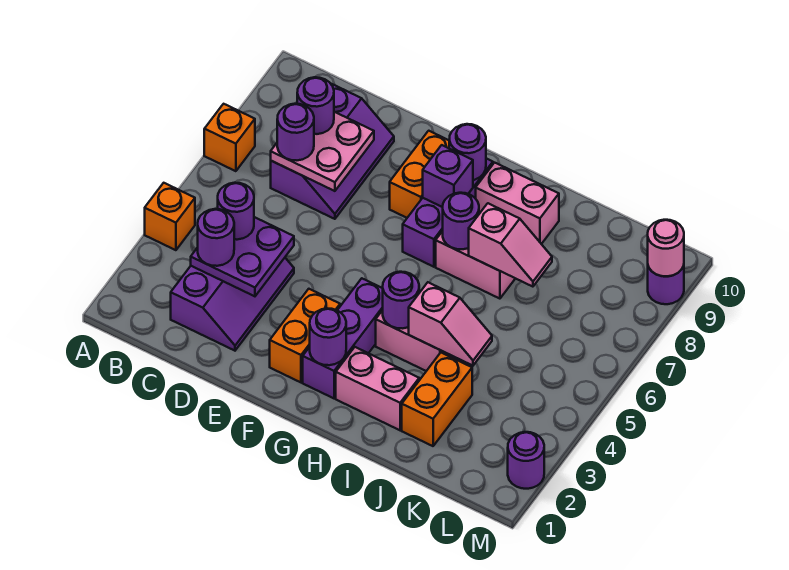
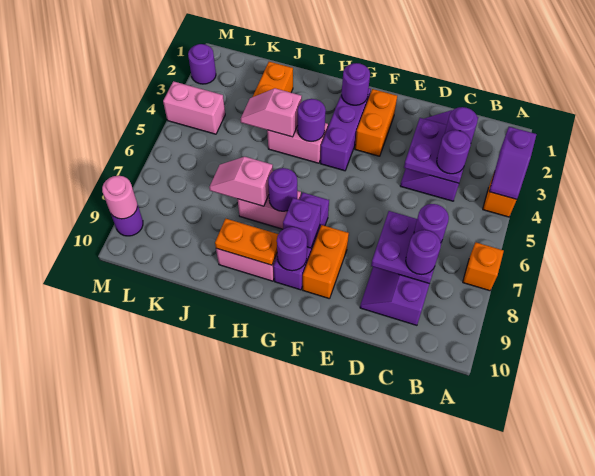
none -> purple slope A3:A4 level 2 top 3
pink plate C7:D8 level 2 -> purple plate C7:D8 level 2
pink brick H2:I2 level 1 -> pink brick L4:M4 level 1
none -> orange plate H9:I9 level 2

